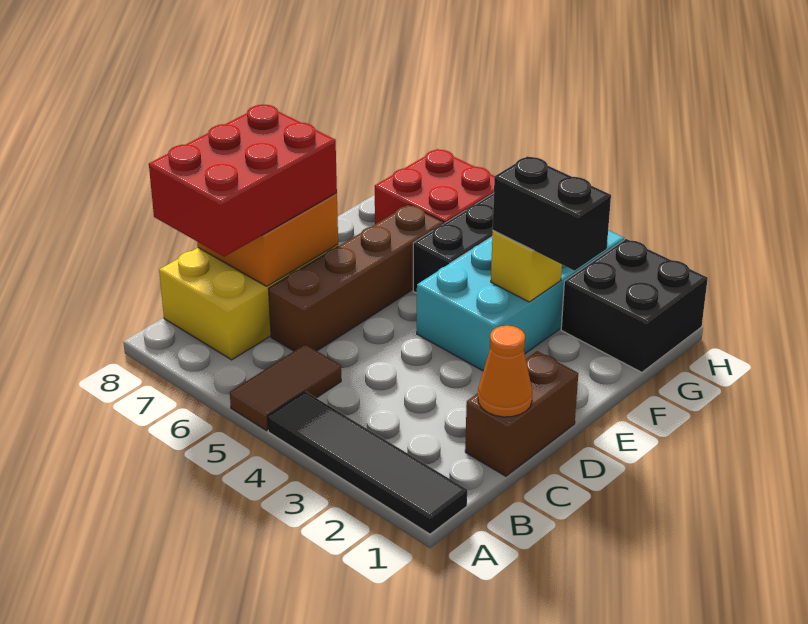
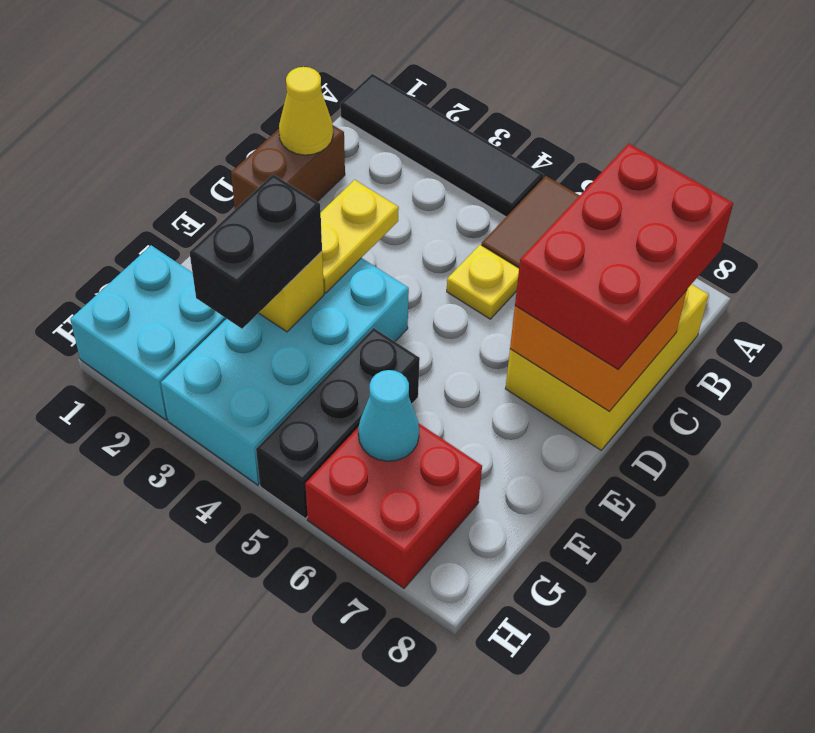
orange cone C1 level 2 -> yellow cone C1 level 2
none -> yellow plate C5 level 1
brown brick C6:F6 level 1 -> none
none -> yellow plate D3:E3 level 2
black brick F2:F3 level 3 -> black brick F3:G3 level 3
black brick G1:H2 level 1 -> cyan brick G1:H2 level 1
none -> cyan cone G6 level 2

